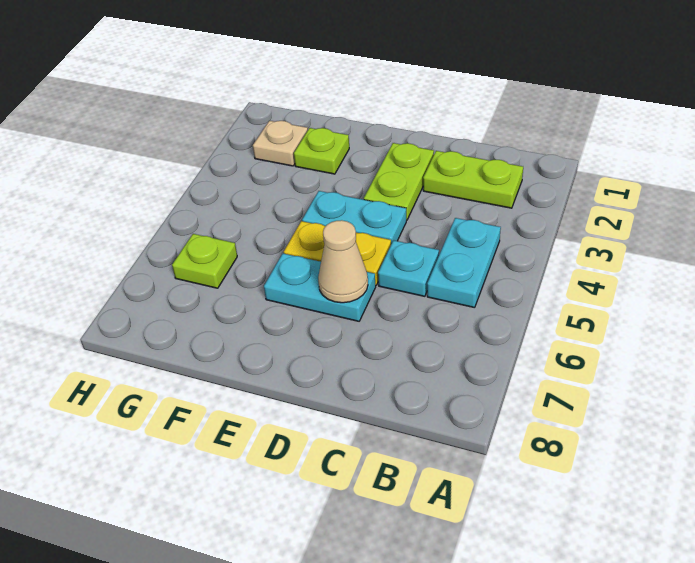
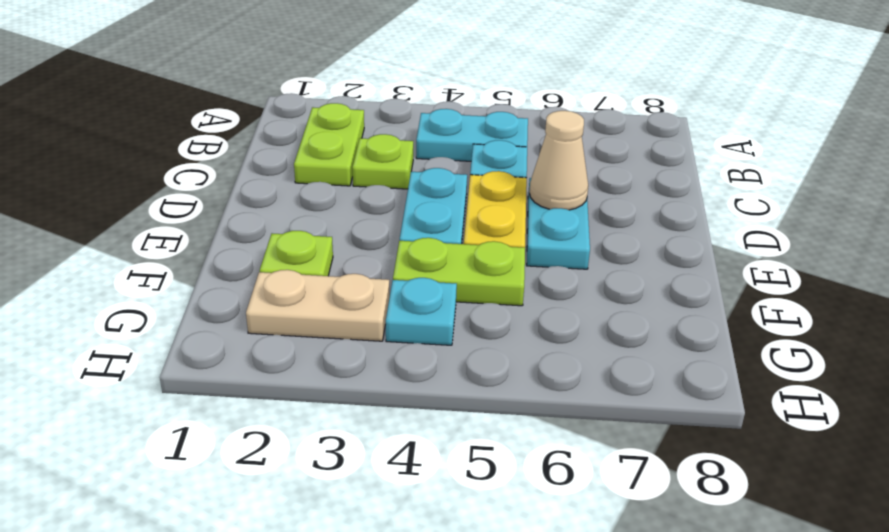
lime plate D2:D3 level 1 -> lime plate F4:F5 level 1
tan plate G2 level 1 -> tan plate G2:G3 level 1
none -> cyan plate G4 level 1
lime plate G6 level 1 -> lime plate C3 level 1

